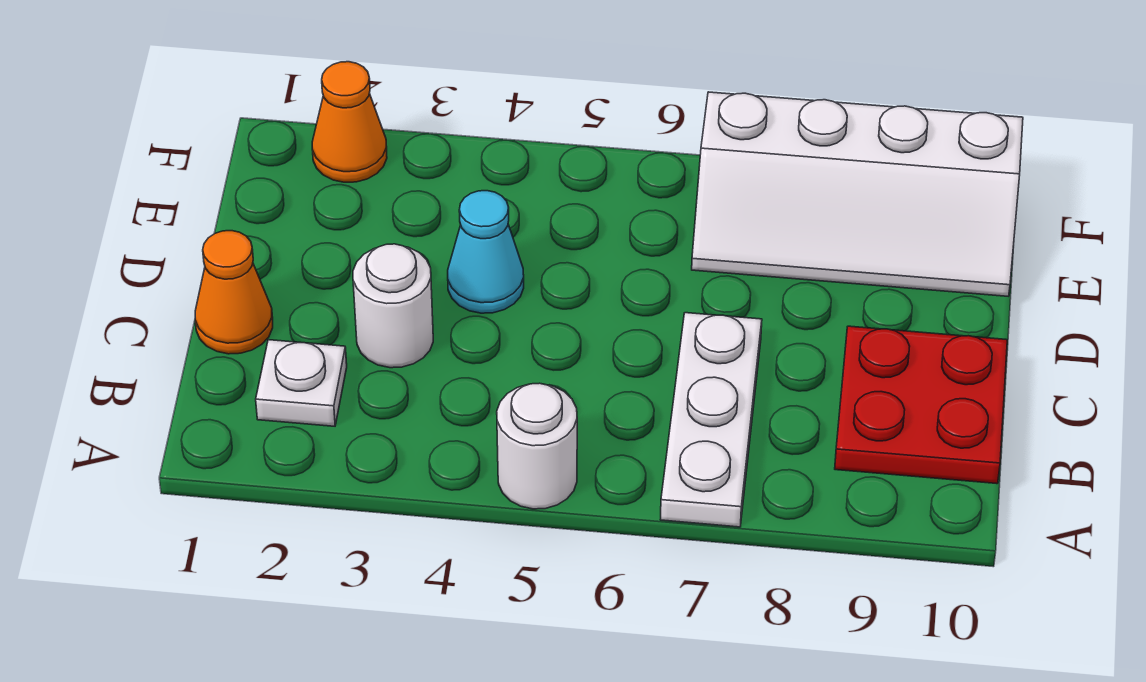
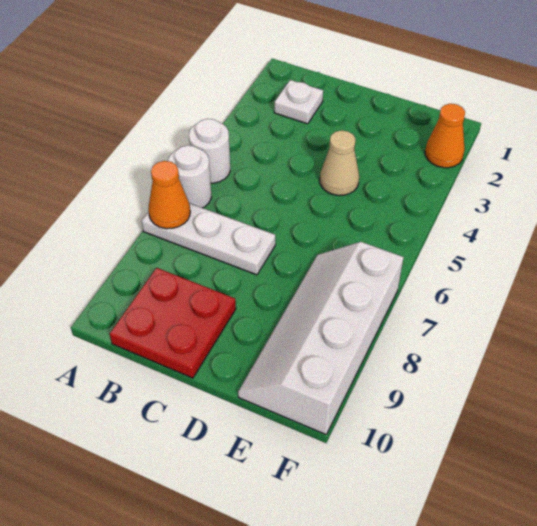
orange cone C1 level 1 -> orange cone A7 level 2
white round brick C3 level 1 -> white round brick A6 level 1
cyan cone D4 level 1 -> tan cone D4 level 1

